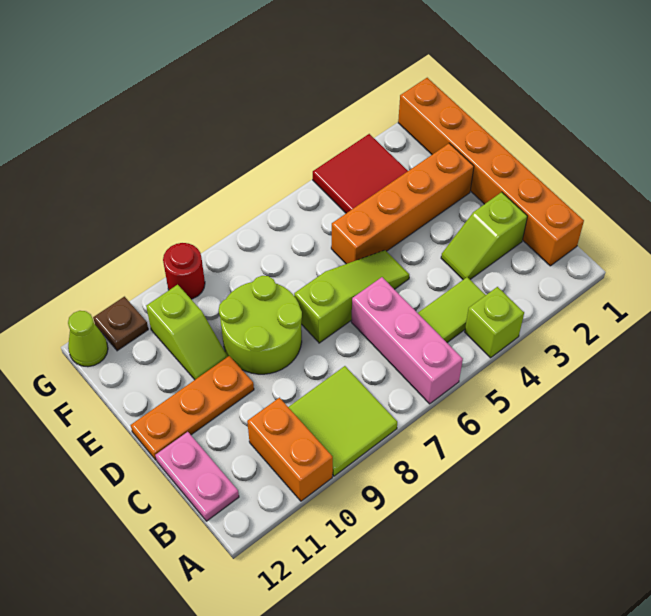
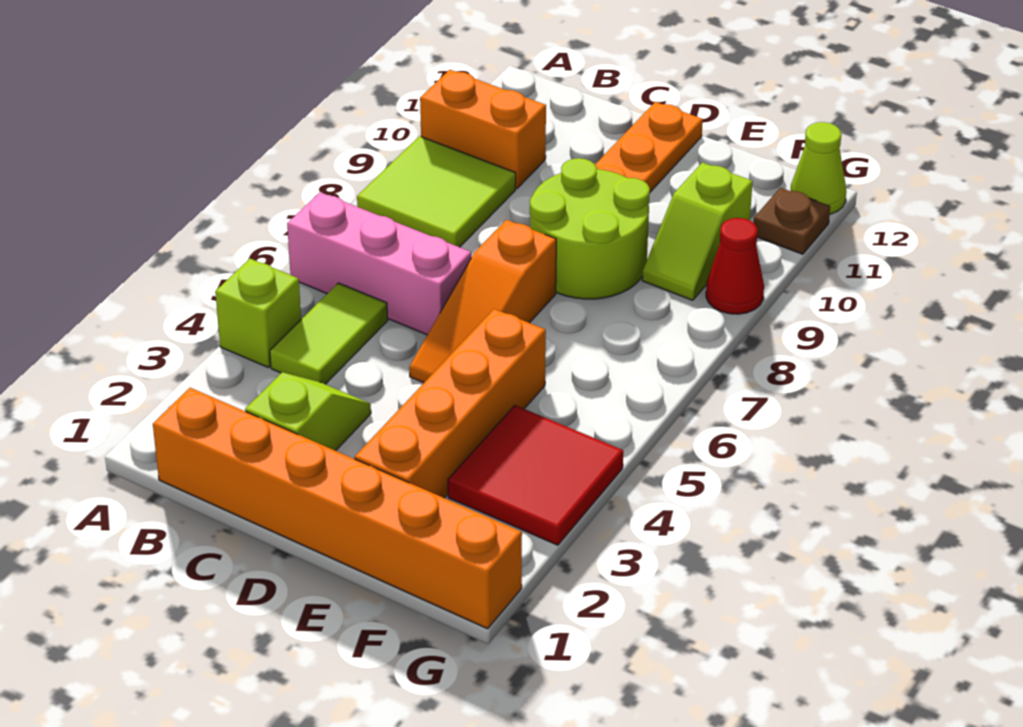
pink plate B12:C12 level 1 -> none
lime slope D5:D7 level 1 top 7 -> orange slope D5:D7 level 1 top 7
lime slope E10:F10 level 1 top F -> lime slope F9:F10 level 1 top 10
red round brick G9 level 1 -> red cone G9 level 1

